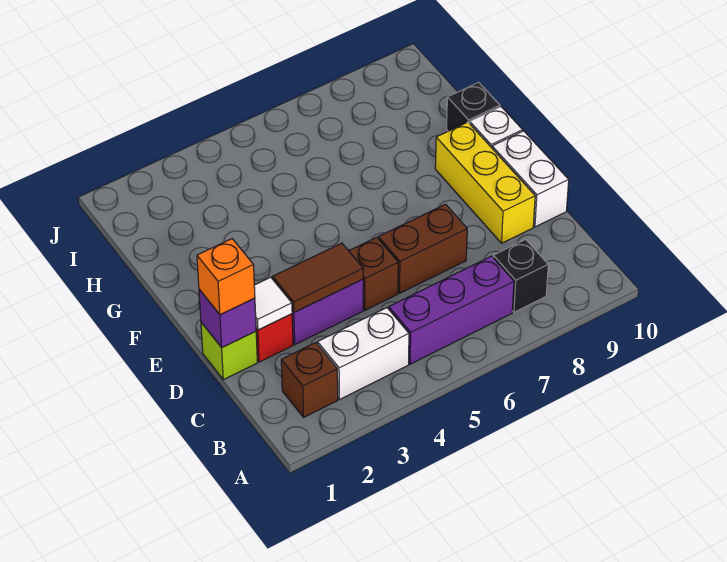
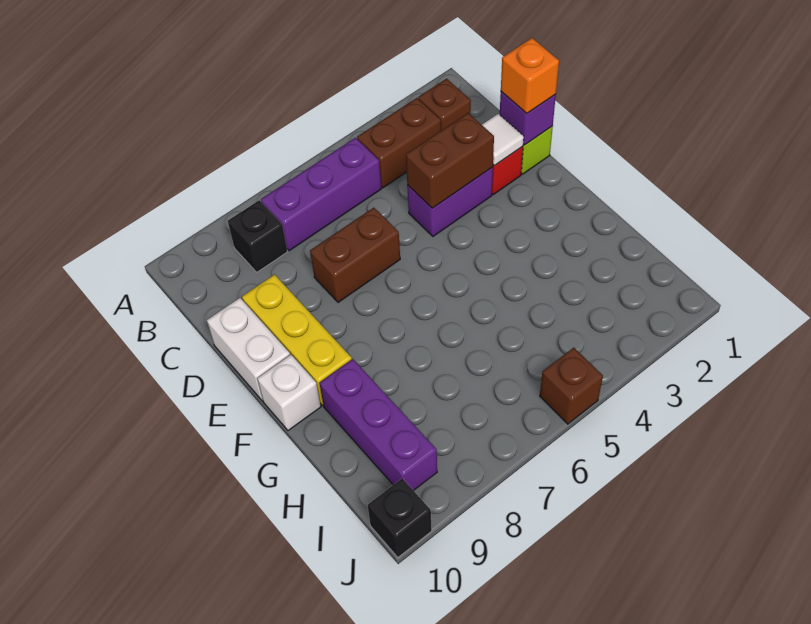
white brick B3:B4 level 1 -> brown brick B3:B4 level 1
brown tile D3:D4 level 2 -> brown brick D3:D4 level 2
brown brick D5 level 1 -> brown brick J5 level 1
none -> purple brick G9:I9 level 1
black brick G10 level 1 -> black brick J10 level 1

